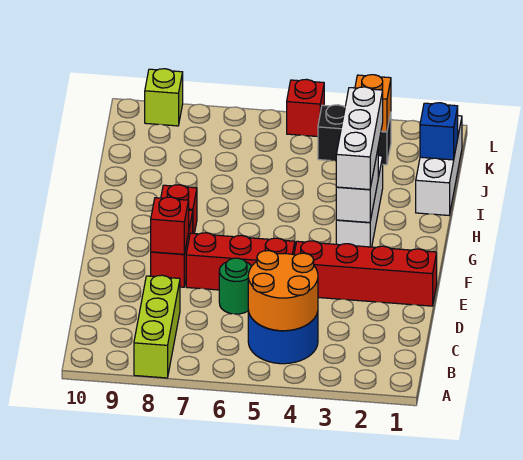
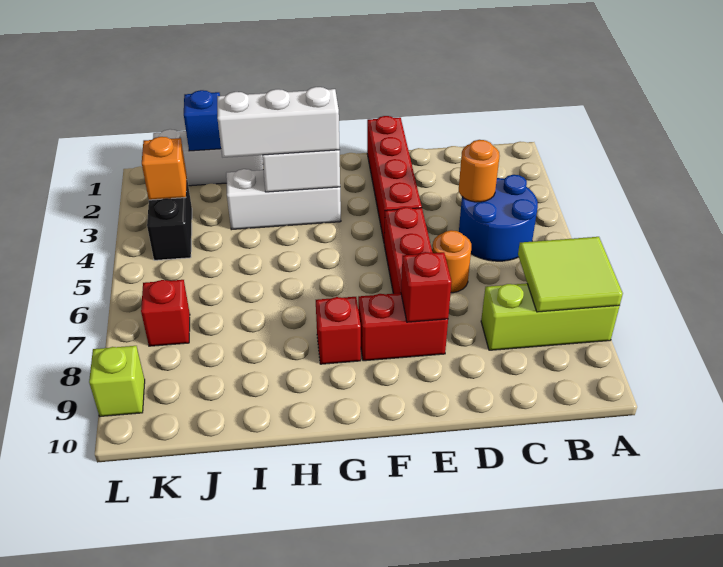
none -> lime tile A7:B8 level 2
orange round brick B4:C5 level 2 -> orange round brick C4 level 2
green round brick D6 level 1 -> orange round brick D6 level 1
red brick L5 level 1 -> red brick K7 level 1

